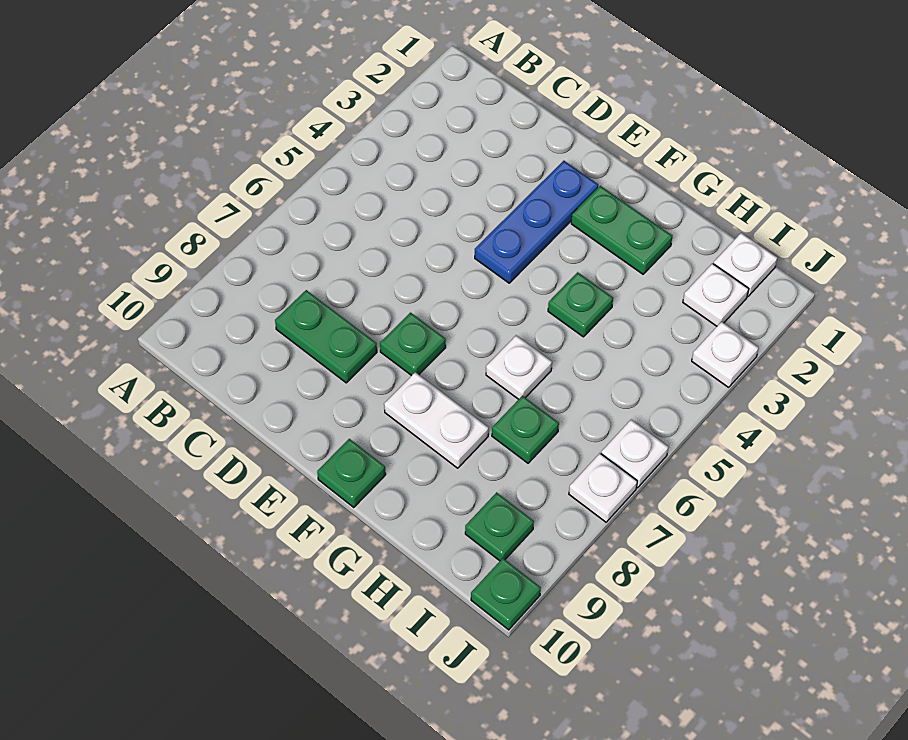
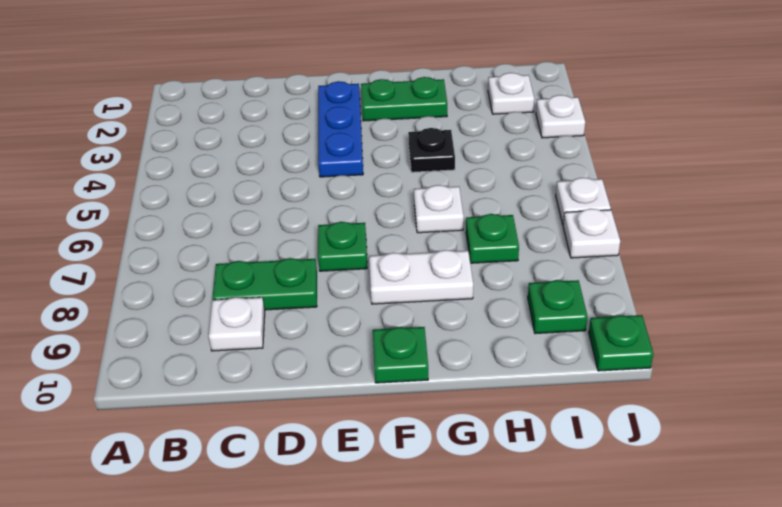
green plate G4 level 1 -> black plate G4 level 1
white plate I1 level 1 -> white plate C9 level 1

